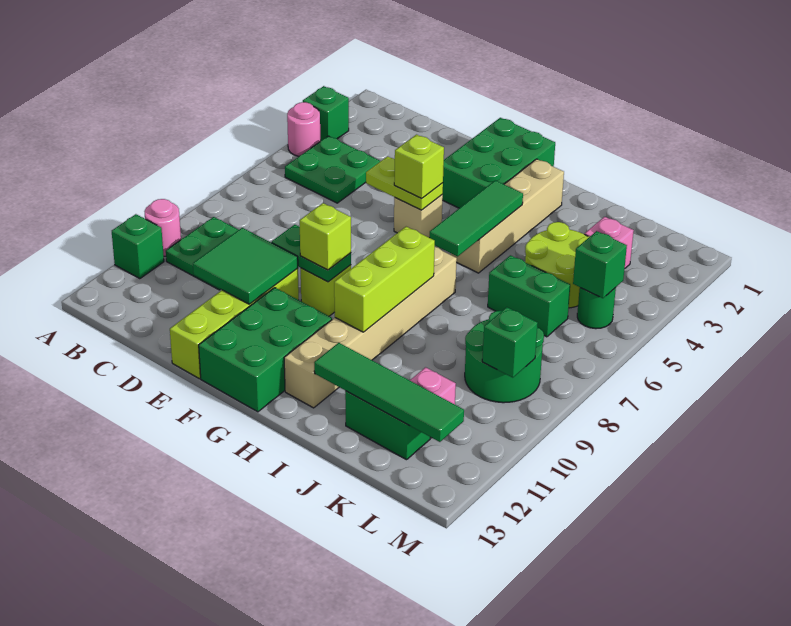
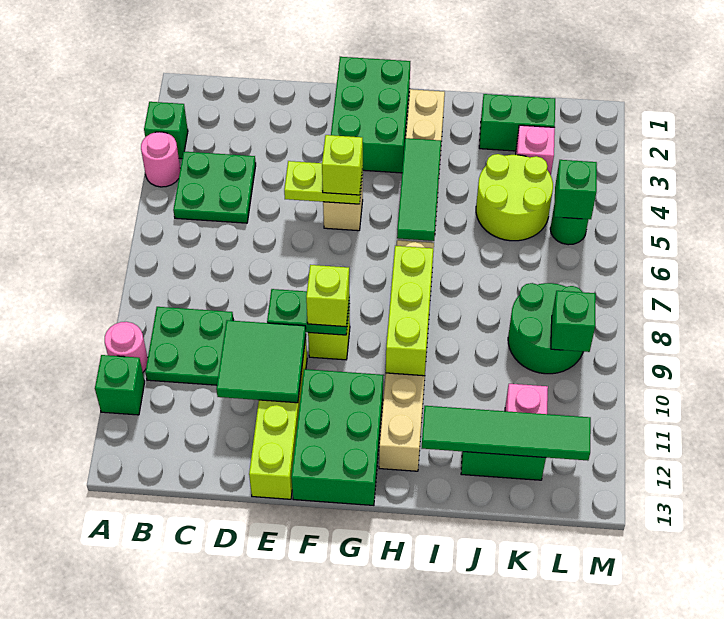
green brick J6:K6 level 1 -> green brick J2:K2 level 1

